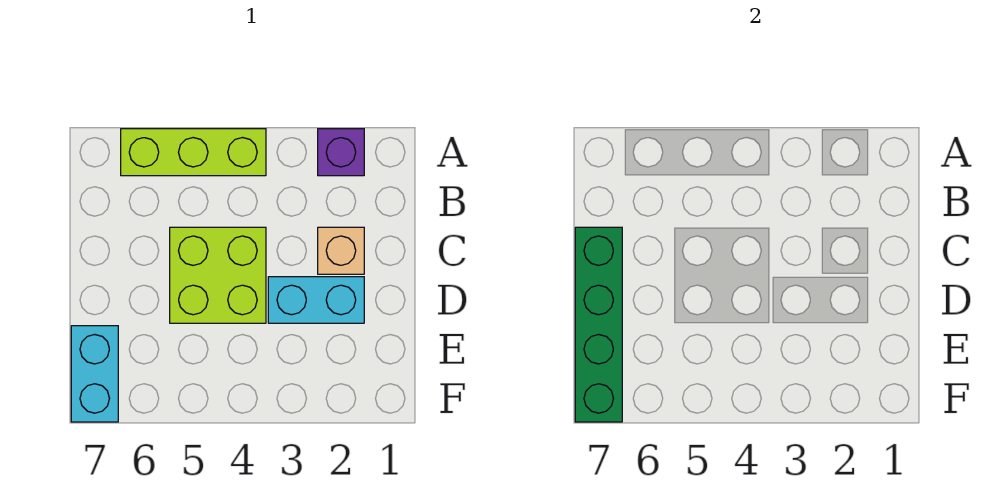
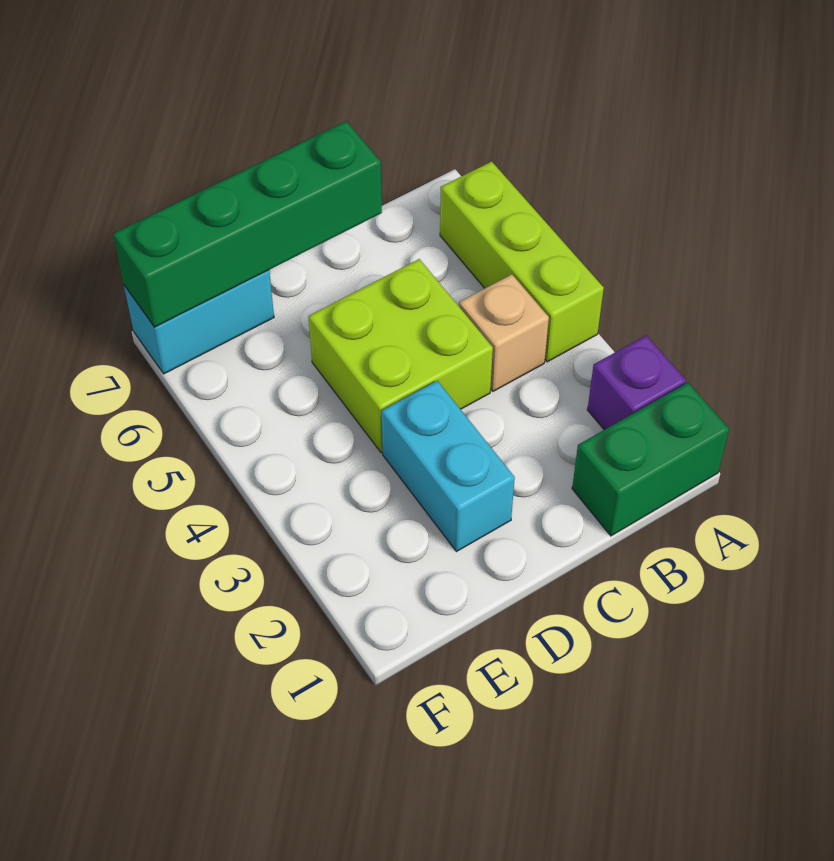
none -> green brick A1:B1 level 1
tan brick C2 level 1 -> tan brick B4 level 1

